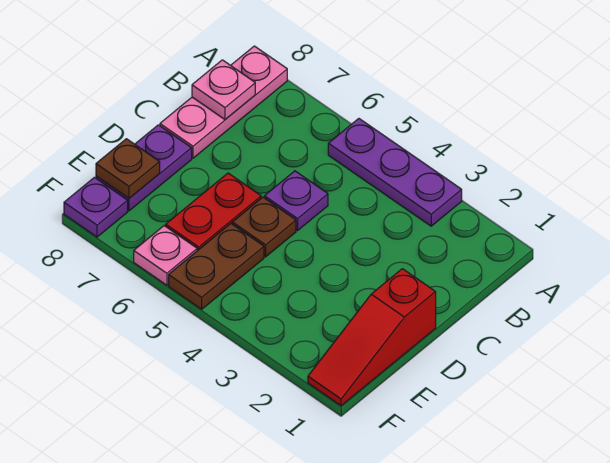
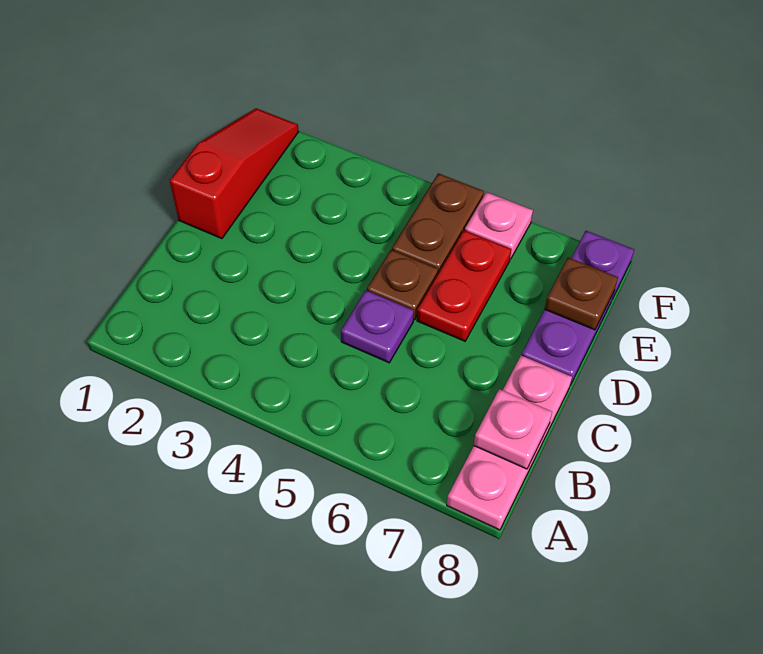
purple plate A3:A5 level 1 -> none

